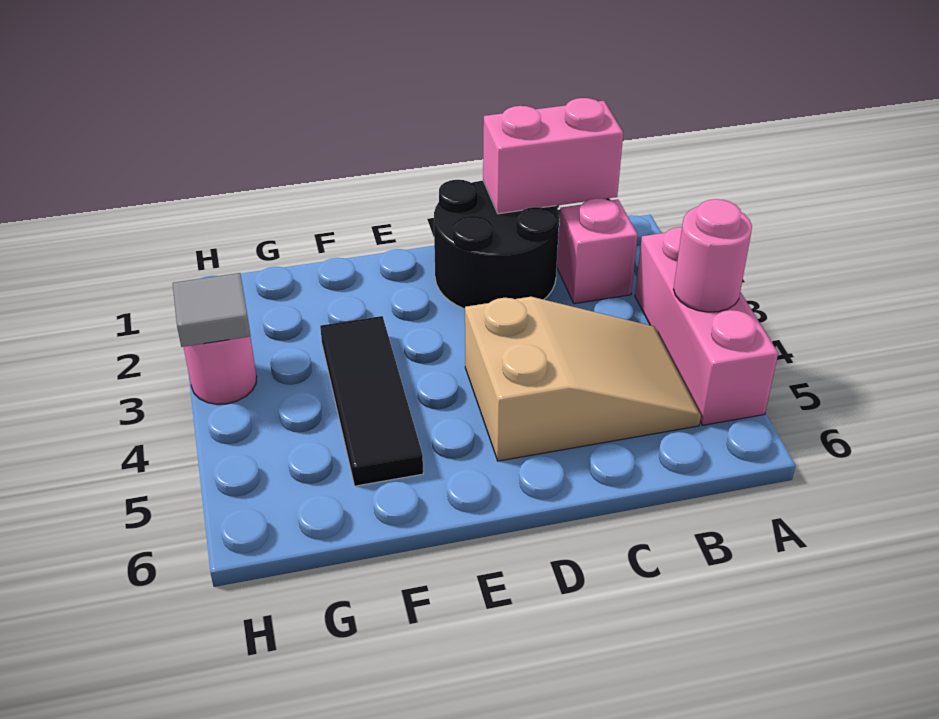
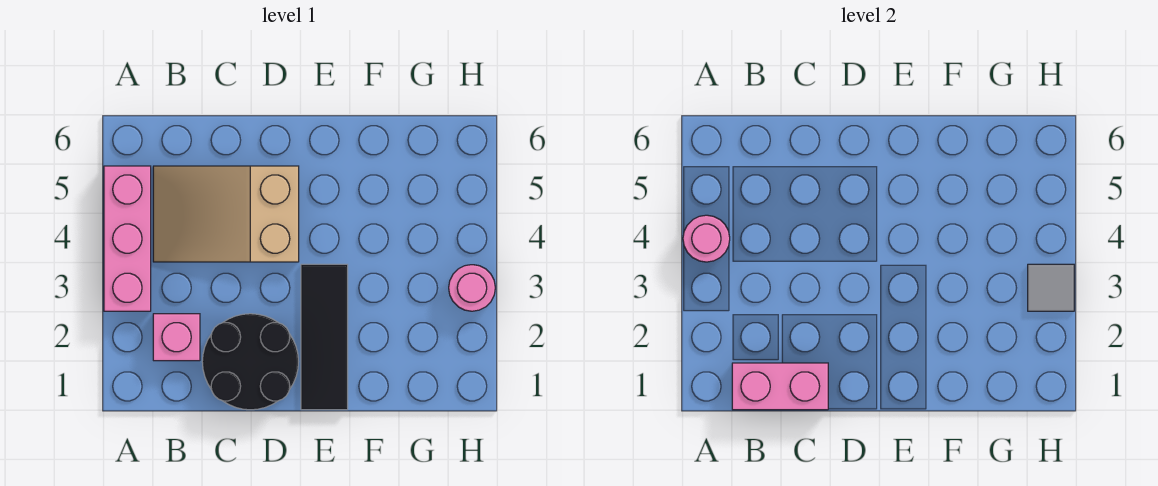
black tile F3:F5 level 1 -> black tile E1:E3 level 1

